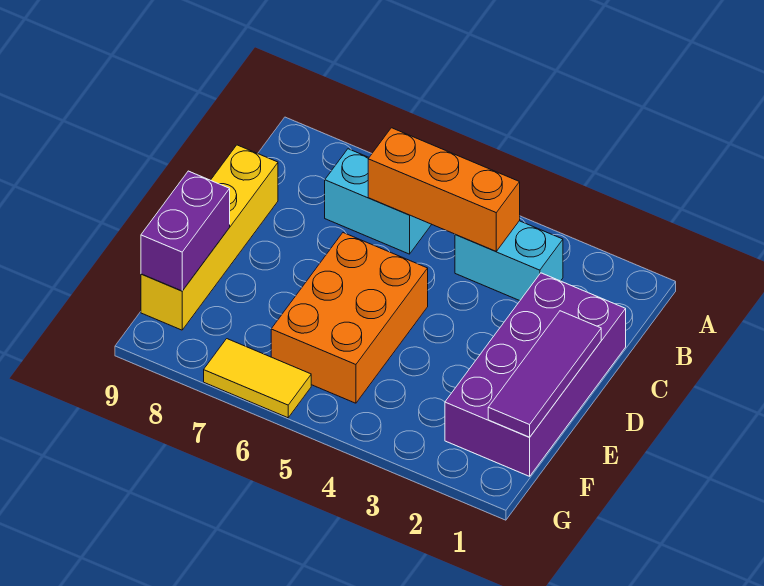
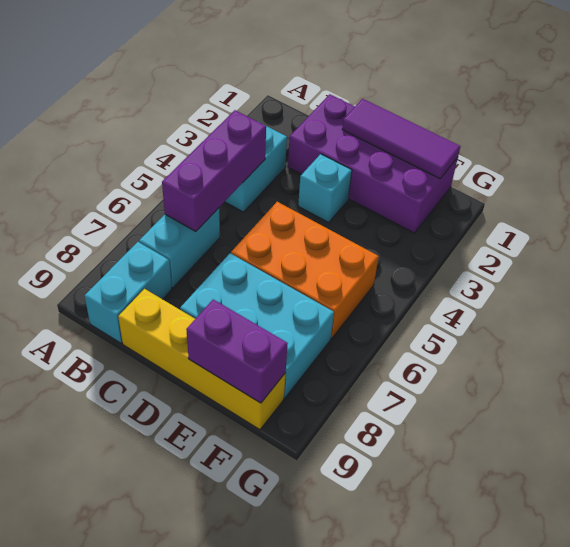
orange brick B4:B6 level 2 -> purple brick B4:B6 level 2
none -> cyan brick B8:B9 level 1
none -> cyan brick D3 level 1
none -> cyan brick D7:F8 level 1
yellow tile G6:G7 level 1 -> none

